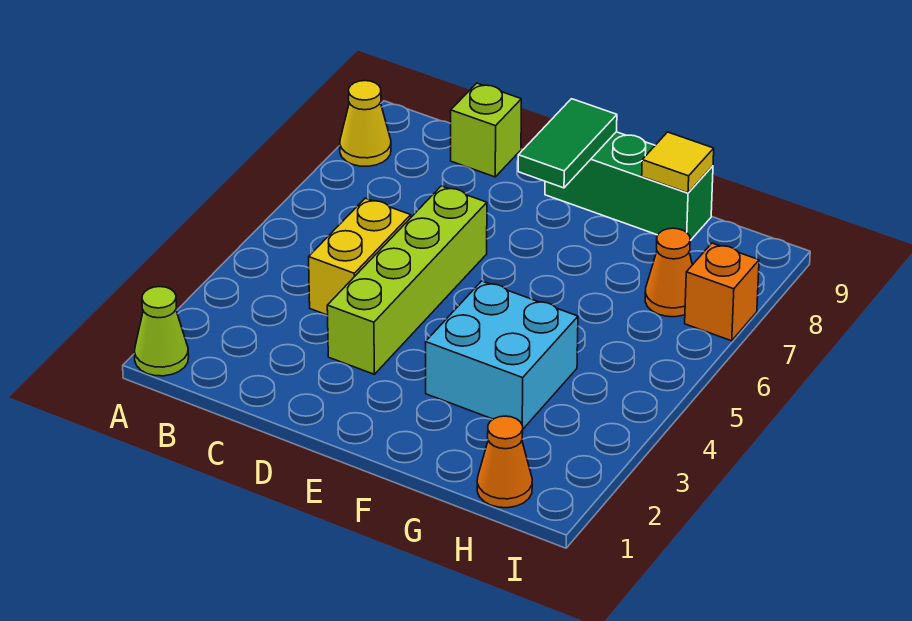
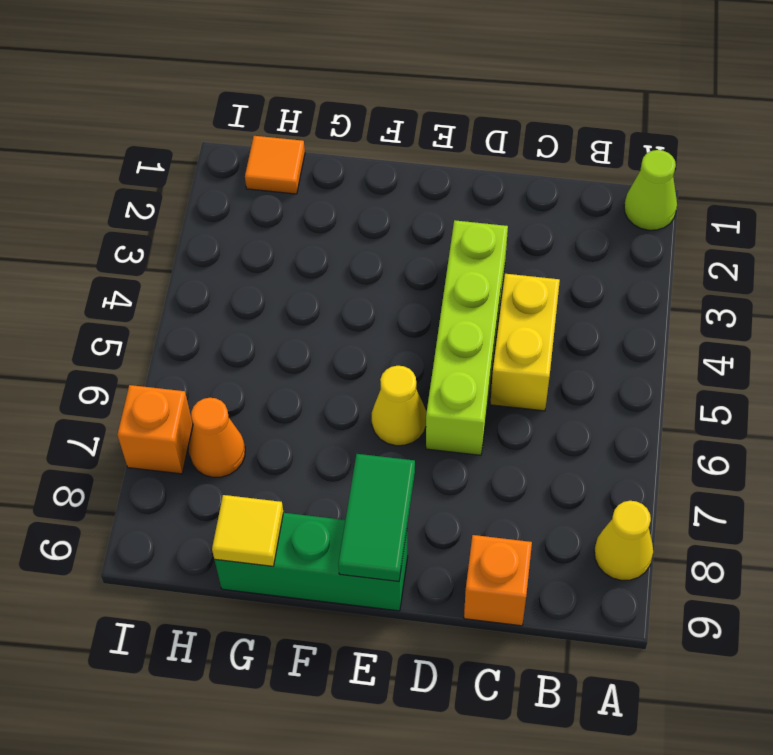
lime brick C9 level 1 -> orange brick C9 level 1
none -> yellow cone E6 level 1
cyan brick F3:G4 level 1 -> none
orange cone H1 level 1 -> orange tile H1 level 1

